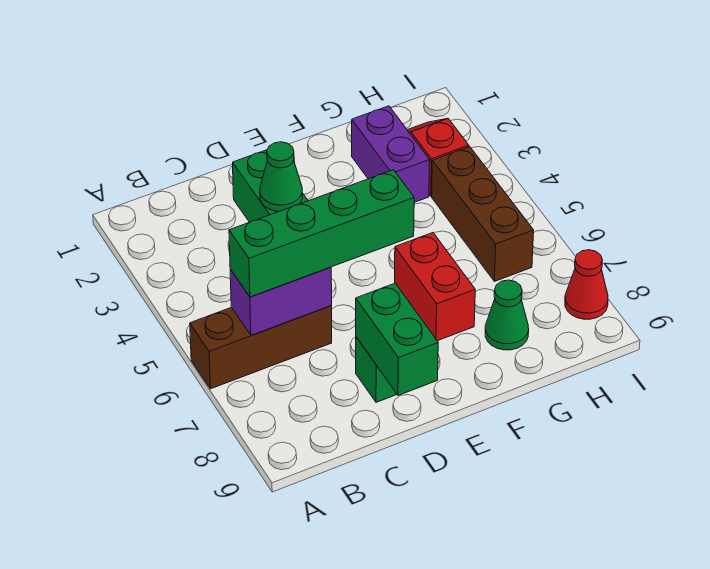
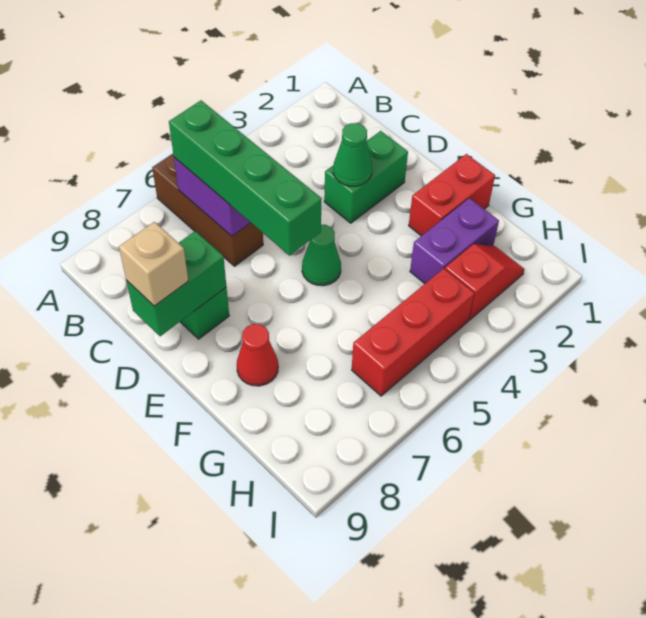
none -> tan brick D9 level 3
red brick F6:F7 level 1 -> red brick F1:F2 level 1
green cone G8 level 1 -> green cone E5 level 1
brown brick H4:H6 level 1 -> red brick H4:H6 level 1
red cone I8 level 1 -> red cone F8 level 1

